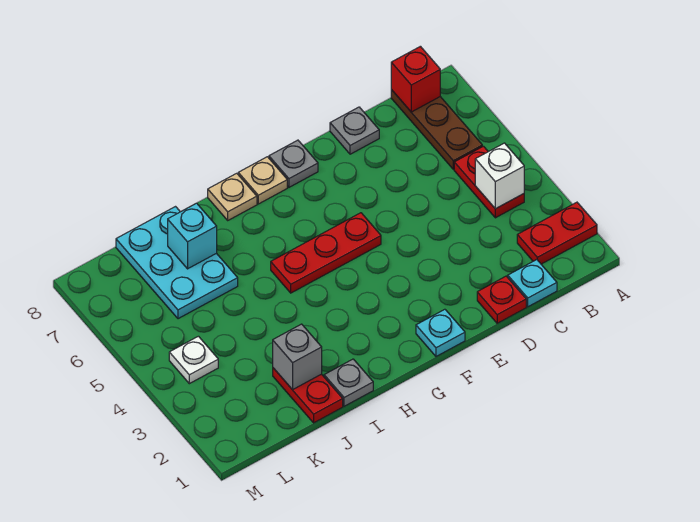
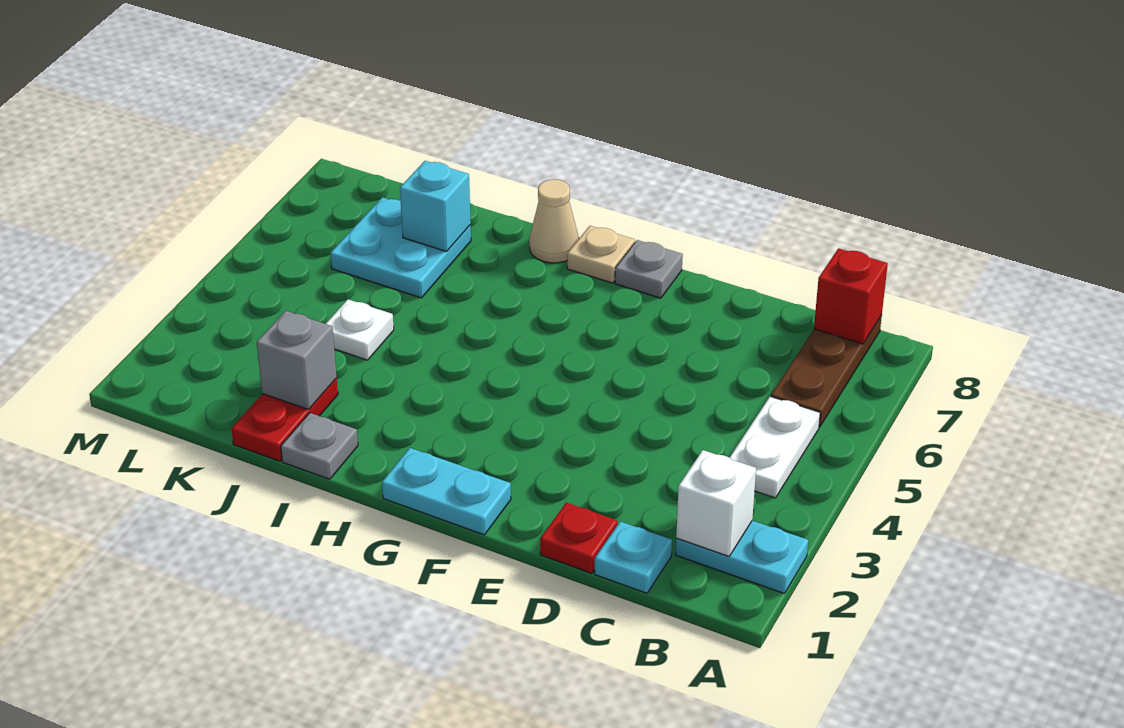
red plate A2:B2 level 1 -> cyan plate A2:B2 level 1
red plate B4:B5 level 1 -> white plate B4:B5 level 1
white brick B4 level 2 -> white brick B2 level 2
grey plate D8 level 1 -> none
cyan plate F1 level 1 -> cyan plate F1:G1 level 1
red plate F5:H5 level 1 -> none
tan plate H8 level 1 -> tan cone H8 level 1
cyan plate J6:K8 level 1 -> cyan plate J6:K7 level 1
white plate L4 level 1 -> white plate J4 level 1

